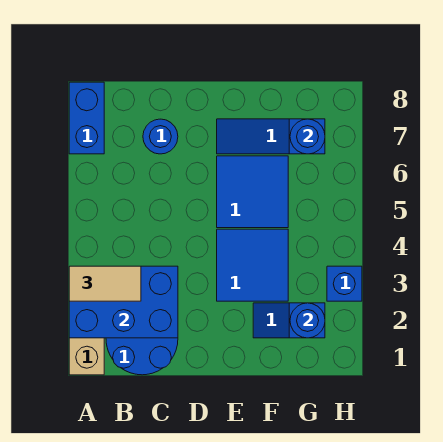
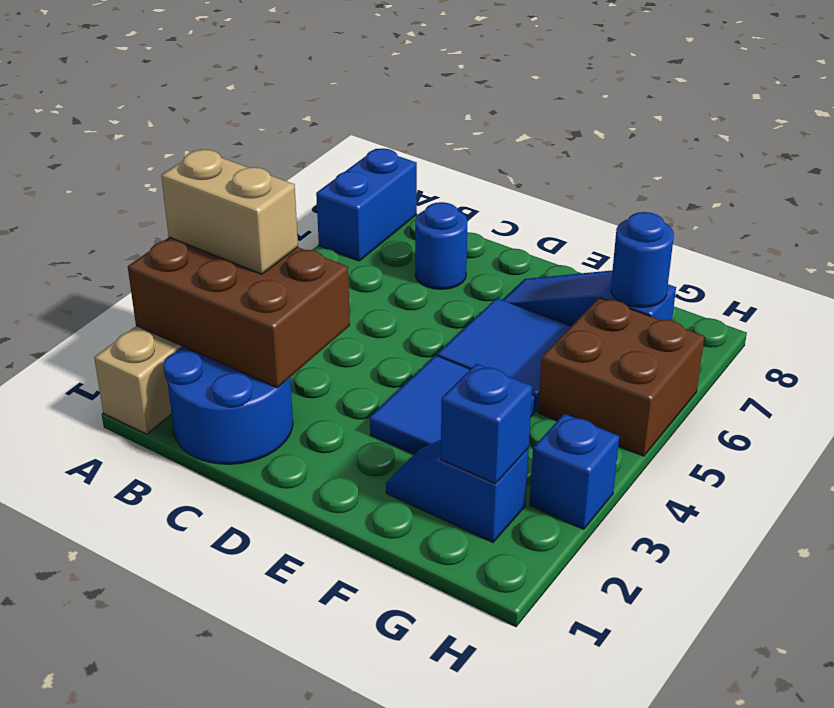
blue brick A2:C3 level 2 -> brown brick A2:C3 level 2
tan tile A3:B3 level 3 -> tan brick A3:B3 level 3
blue round brick G2 level 2 -> blue brick G2 level 2
none -> brown brick G5:H6 level 1

